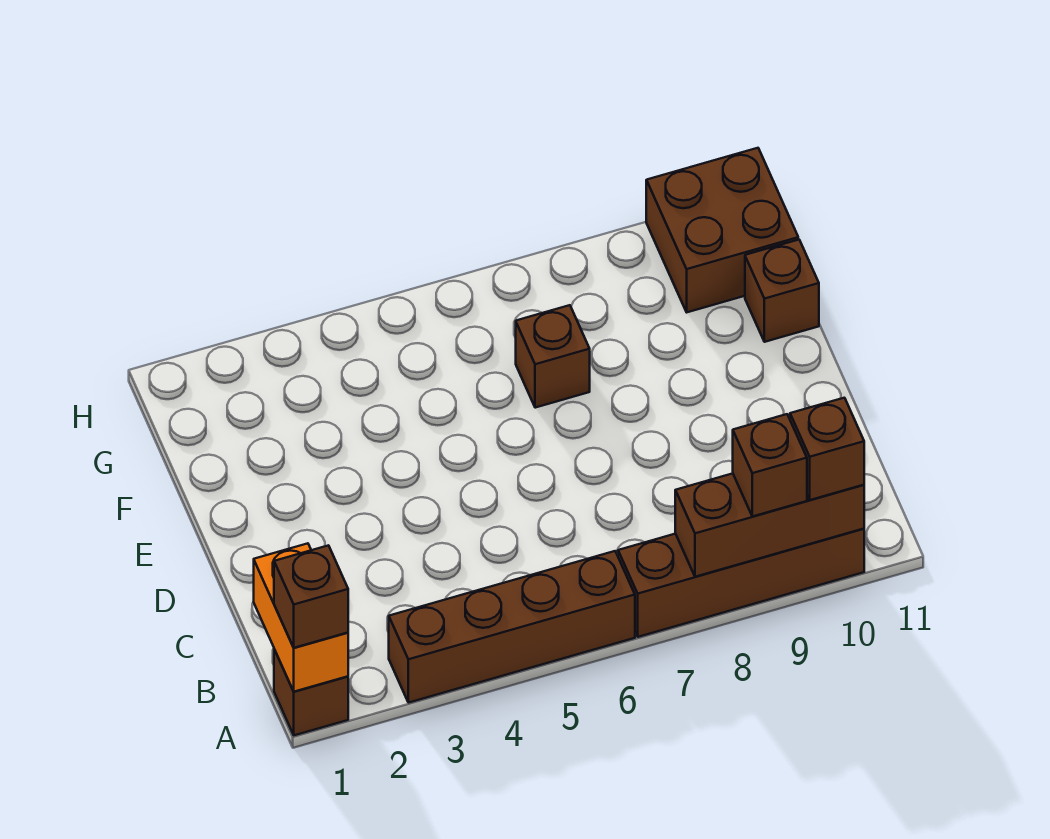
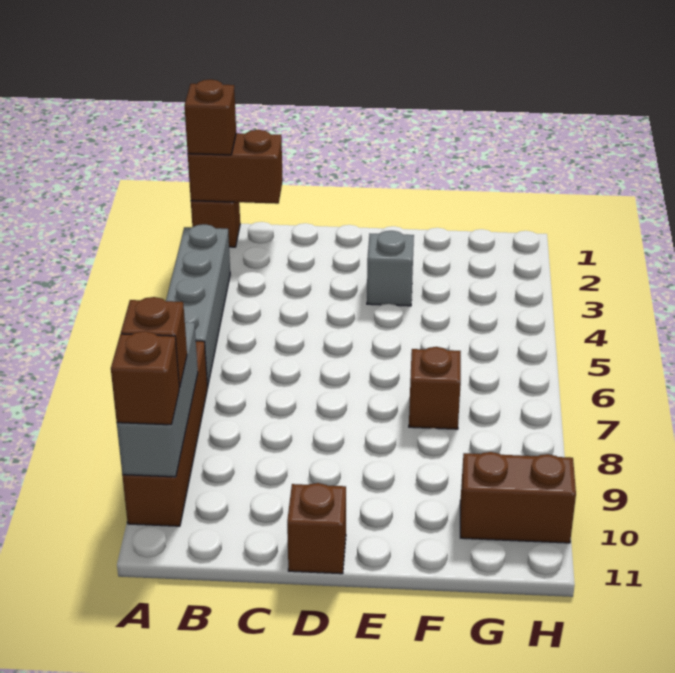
orange brick A1:B1 level 2 -> brown brick A1:B1 level 2
brown brick A3:A6 level 1 -> grey brick A3:A6 level 1
brown brick A8:A10 level 2 -> grey brick A8:A10 level 2
none -> grey brick E3 level 1
brown brick F11 level 1 -> brown brick D11 level 1
brown brick G10:H11 level 1 -> brown brick G10:H10 level 1

